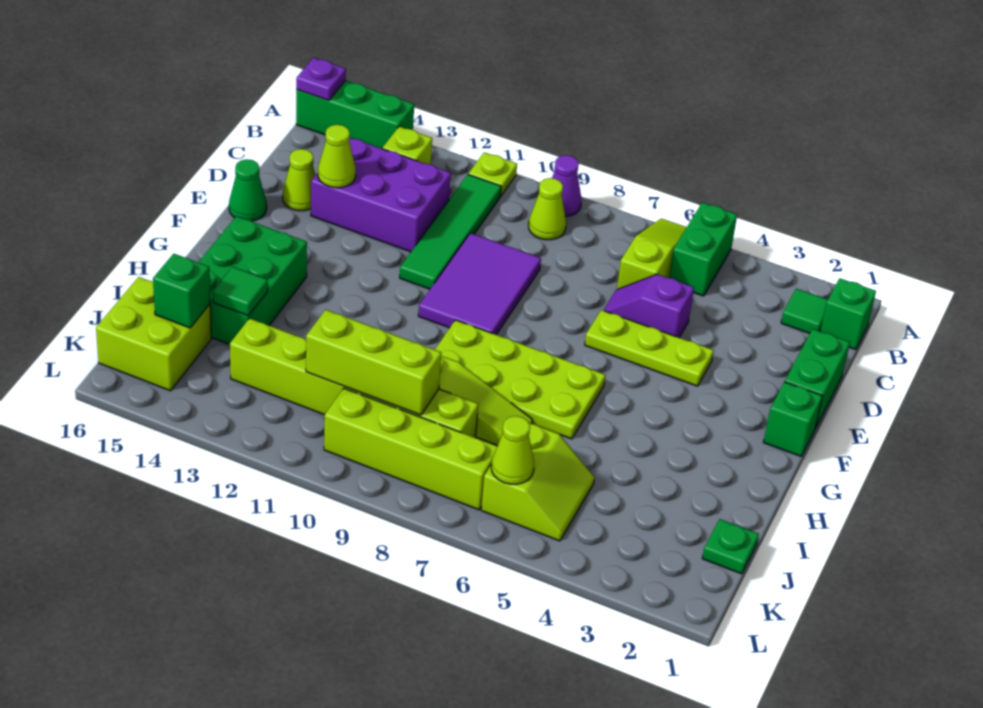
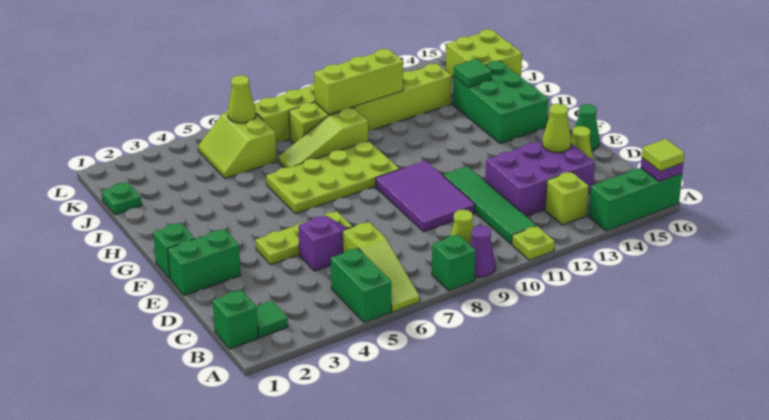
none -> lime tile A16 level 3
green brick D1:E1 level 1 -> green brick E1:E2 level 1
green brick J15 level 2 -> green brick A8 level 1

